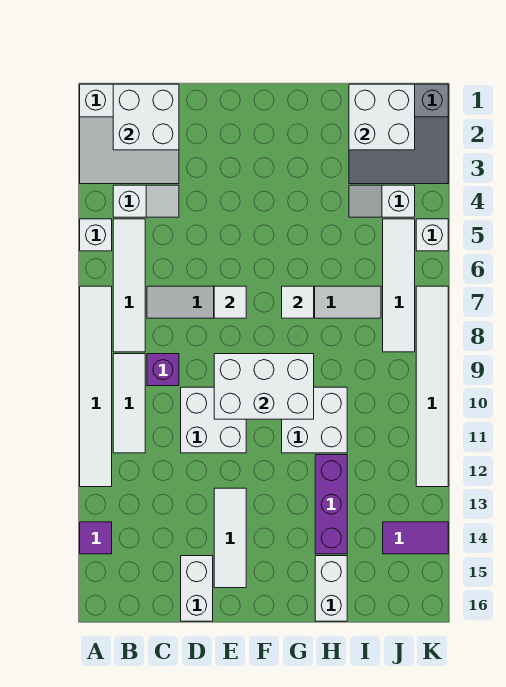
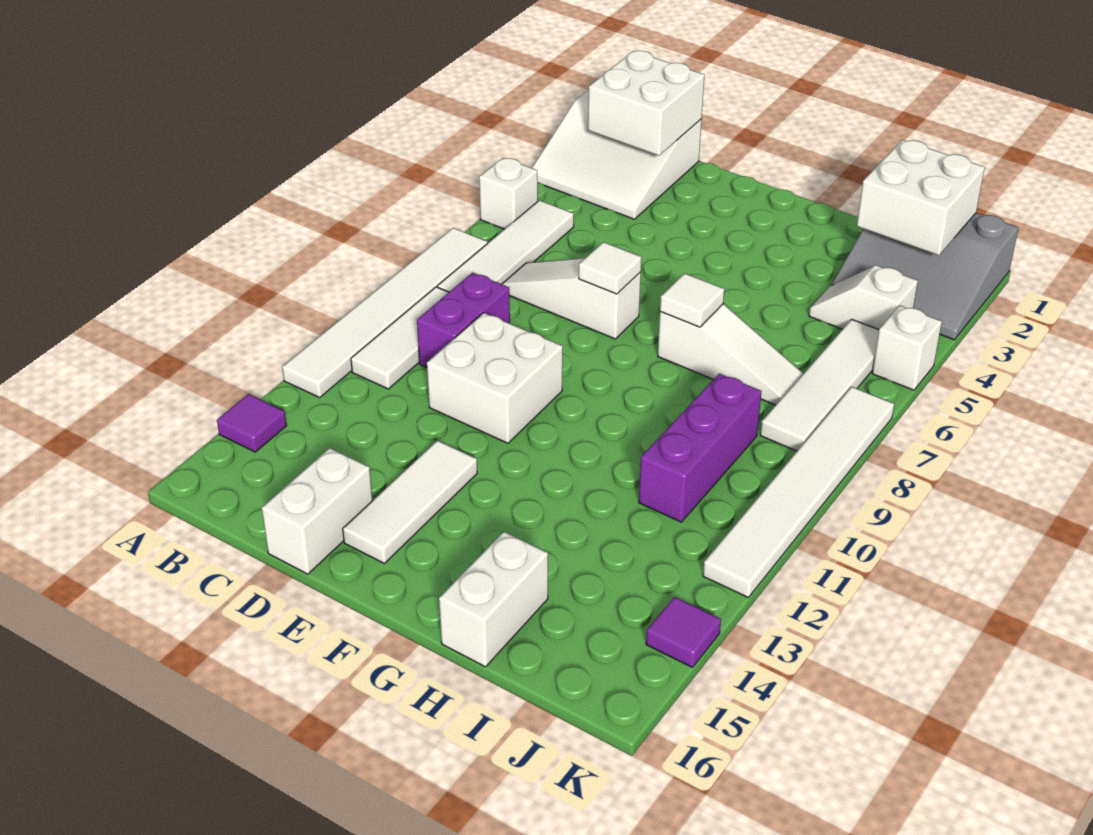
white slope B4:C4 level 1 top B -> none
purple brick C9 level 1 -> purple brick C9:C10 level 1
white brick E9:G10 level 2 -> none
white brick G10:H11 level 1 -> none
purple brick H12:H14 level 1 -> purple brick I9:I11 level 1
purple tile J14:K14 level 1 -> purple tile K14 level 1

